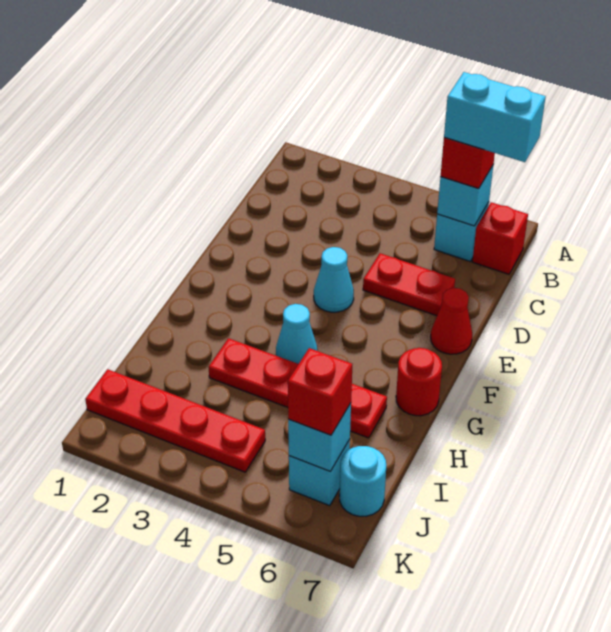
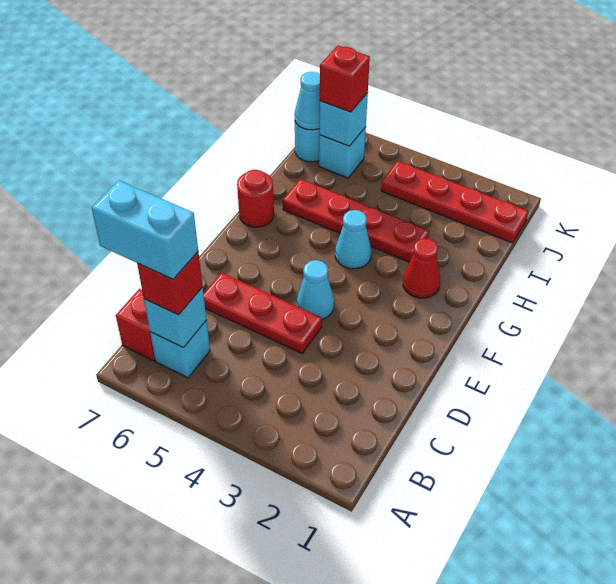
red plate D5:D6 level 1 -> red plate D4:D6 level 1
red cone E7 level 1 -> red cone G2 level 1
none -> cyan cone J7 level 2

